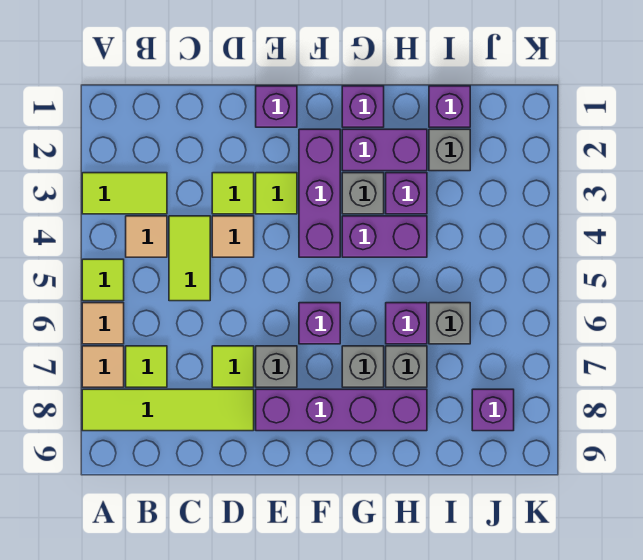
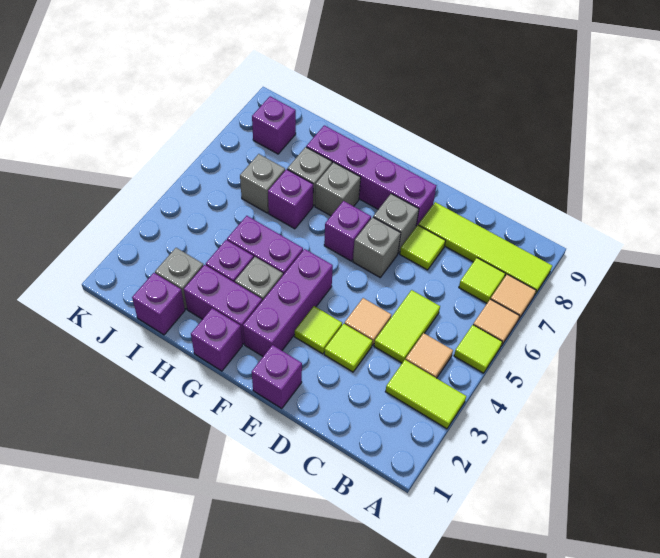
none -> grey brick E6 level 1

